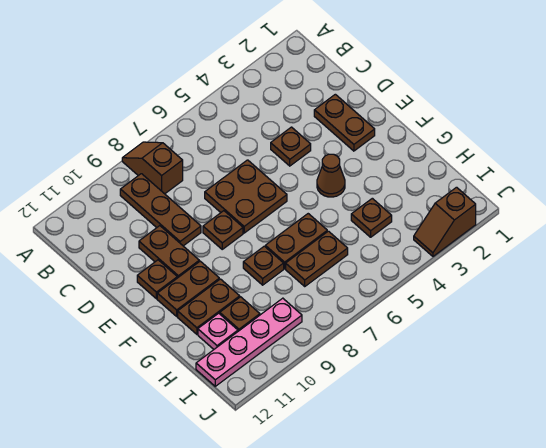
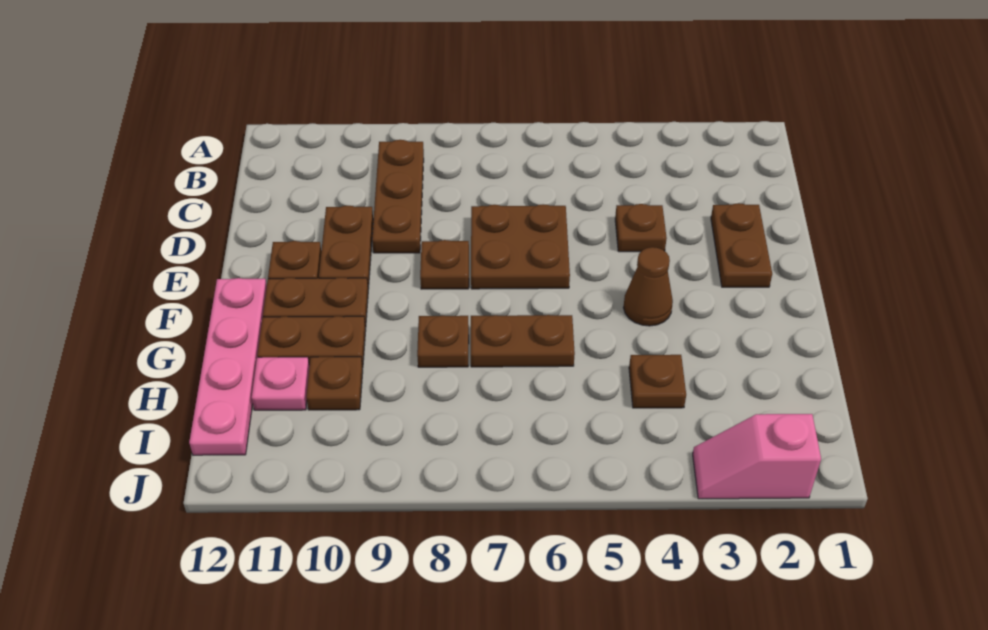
brown slope A8:B8 level 1 top B -> none
brown plate H6:H7 level 1 -> none
pink plate I9:I12 level 1 -> pink plate F12:I12 level 1
brown slope J2:J3 level 1 top 2 -> pink slope J2:J3 level 1 top 2

